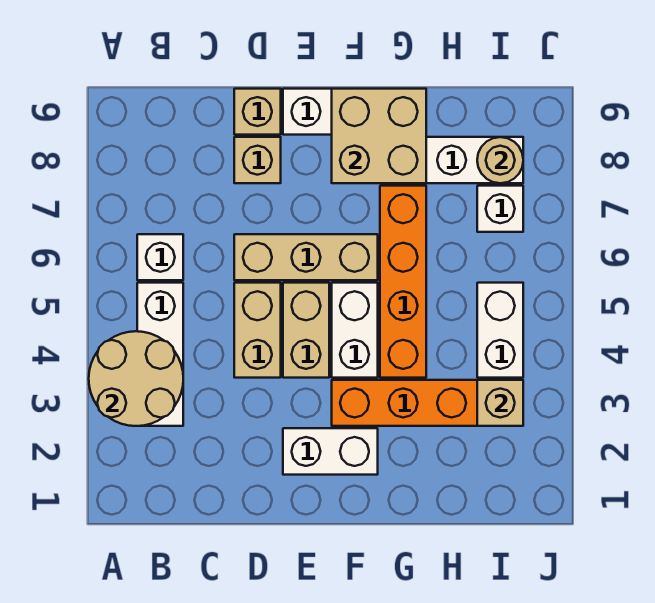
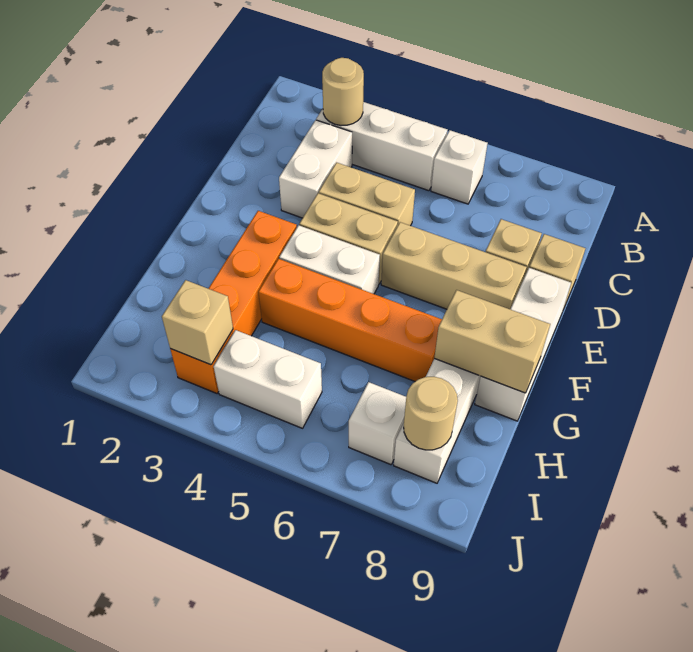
tan round brick A3:B4 level 2 -> tan round brick B3 level 2
tan brick D6:F6 level 1 -> tan brick E6:E8 level 1
white brick E2:F2 level 1 -> white brick C3:D3 level 1
tan brick F8:G9 level 2 -> tan brick G8:G9 level 2

